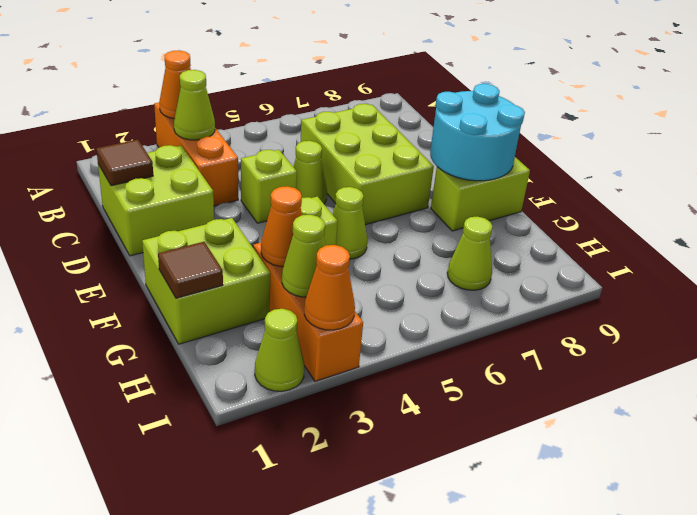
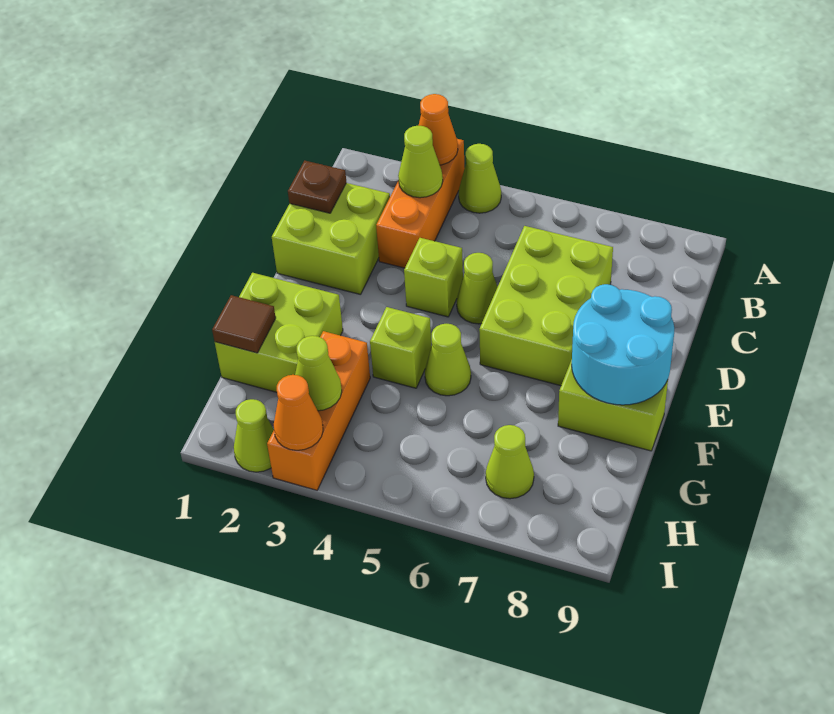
none -> lime cone A4 level 1
brown tile C1 level 2 -> brown plate C1 level 2
orange cone G3 level 2 -> none

